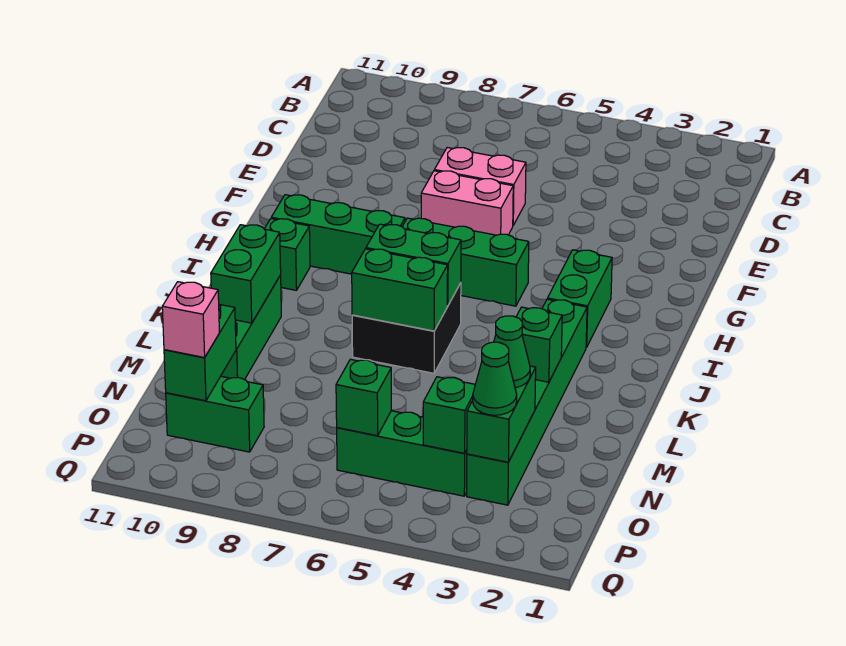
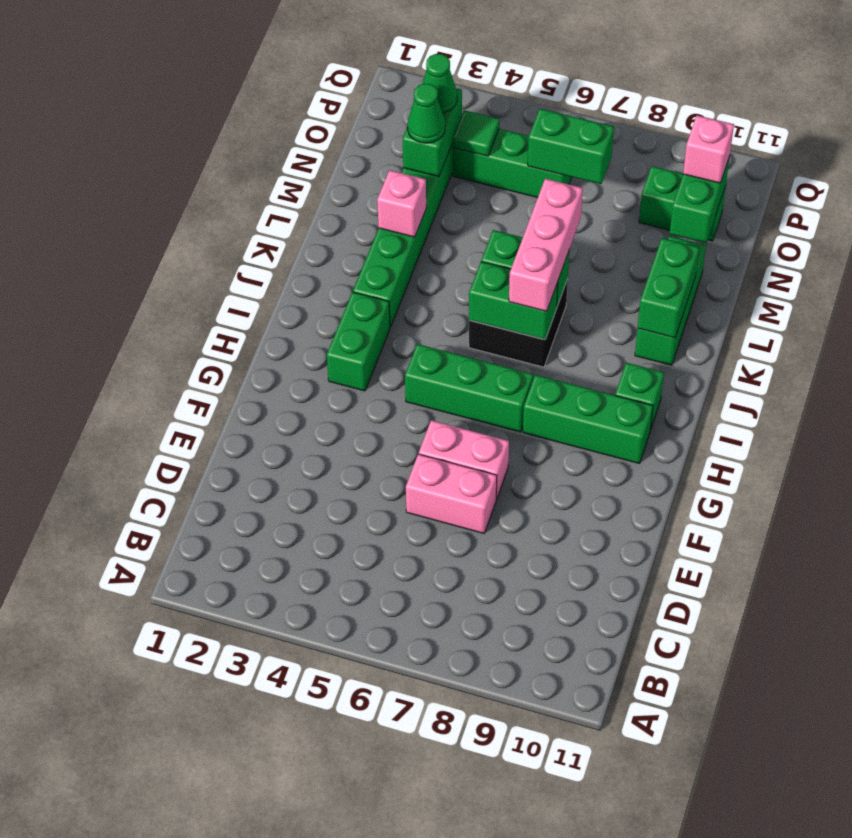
none -> pink brick J7:L7 level 3
green brick L3 level 2 -> pink brick L3 level 2
green brick O4 level 2 -> green tile O4 level 2
green brick O6 level 2 -> green brick O6:O7 level 2

